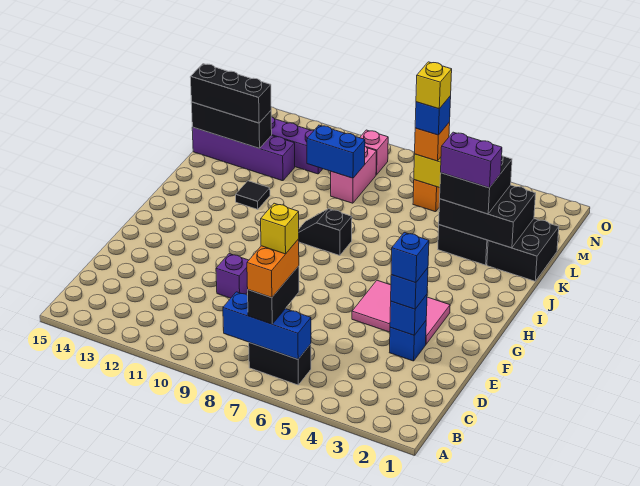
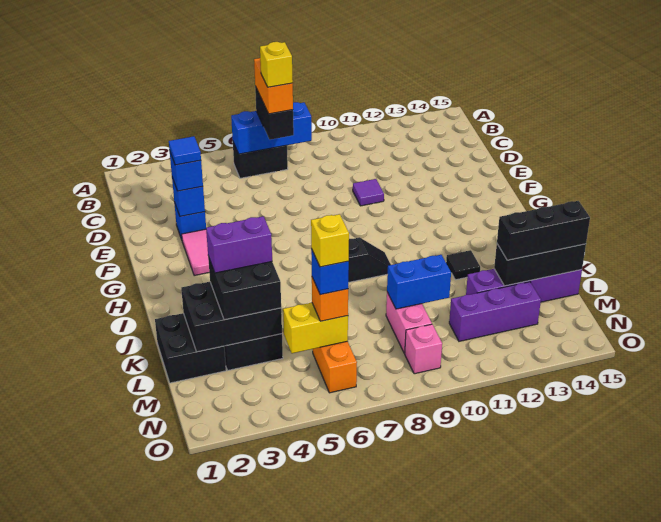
blue brick E3 level 4 -> blue tile E3 level 4
purple brick E10 level 1 -> purple tile E10 level 1

